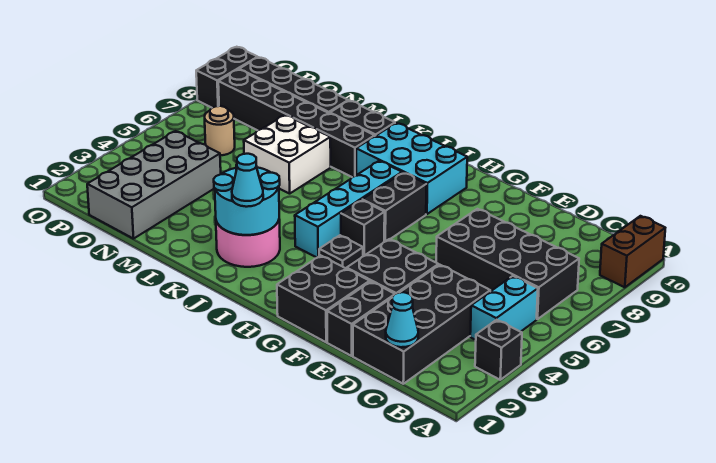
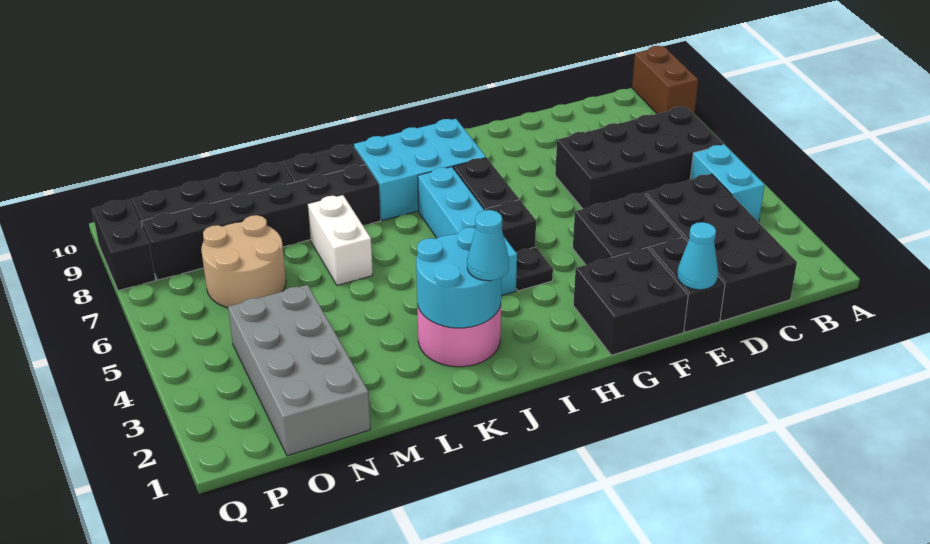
black brick A3 level 1 -> none
cyan cone C1 level 2 -> cyan cone E1 level 2
white brick L6:M7 level 1 -> white brick L6:L7 level 1
tan round brick O6 level 1 -> tan round brick N6:O7 level 1

